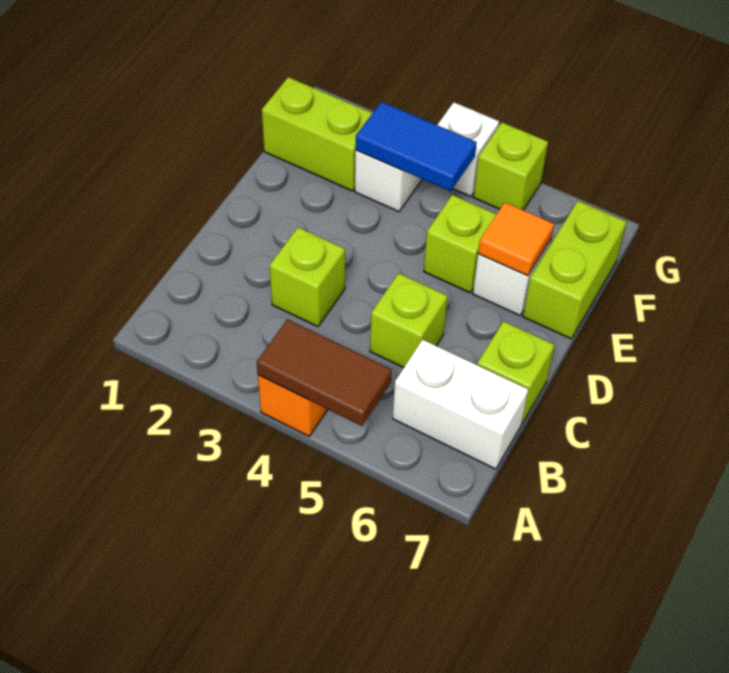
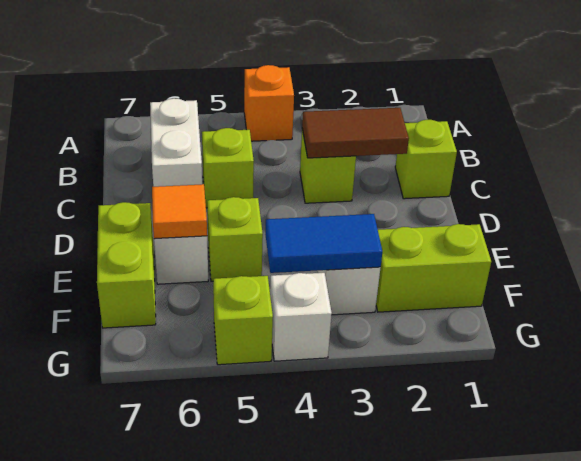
brown tile A4:A5 level 2 -> brown tile C2:C3 level 2
white brick B6:B7 level 1 -> white brick B6:C6 level 1
lime brick C7 level 1 -> lime brick C1 level 1

